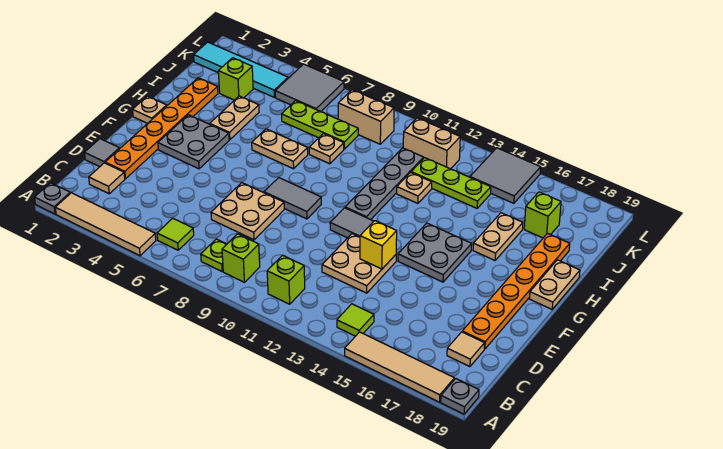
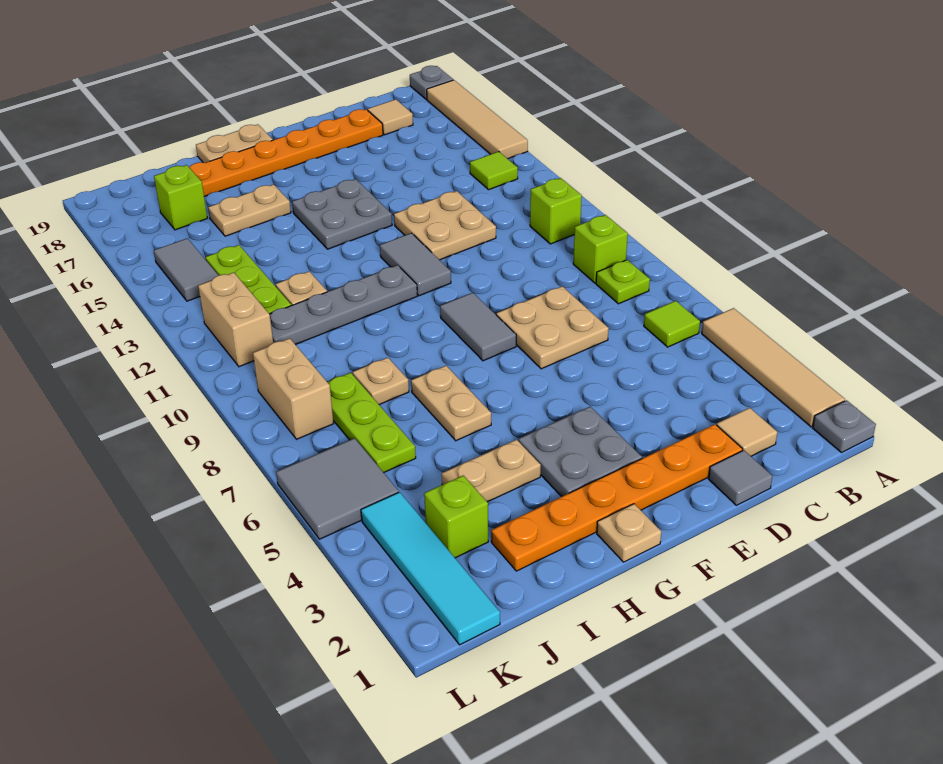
yellow brick E13 level 2 -> none
grey tile K14:L15 level 1 -> grey tile K14:K15 level 1

